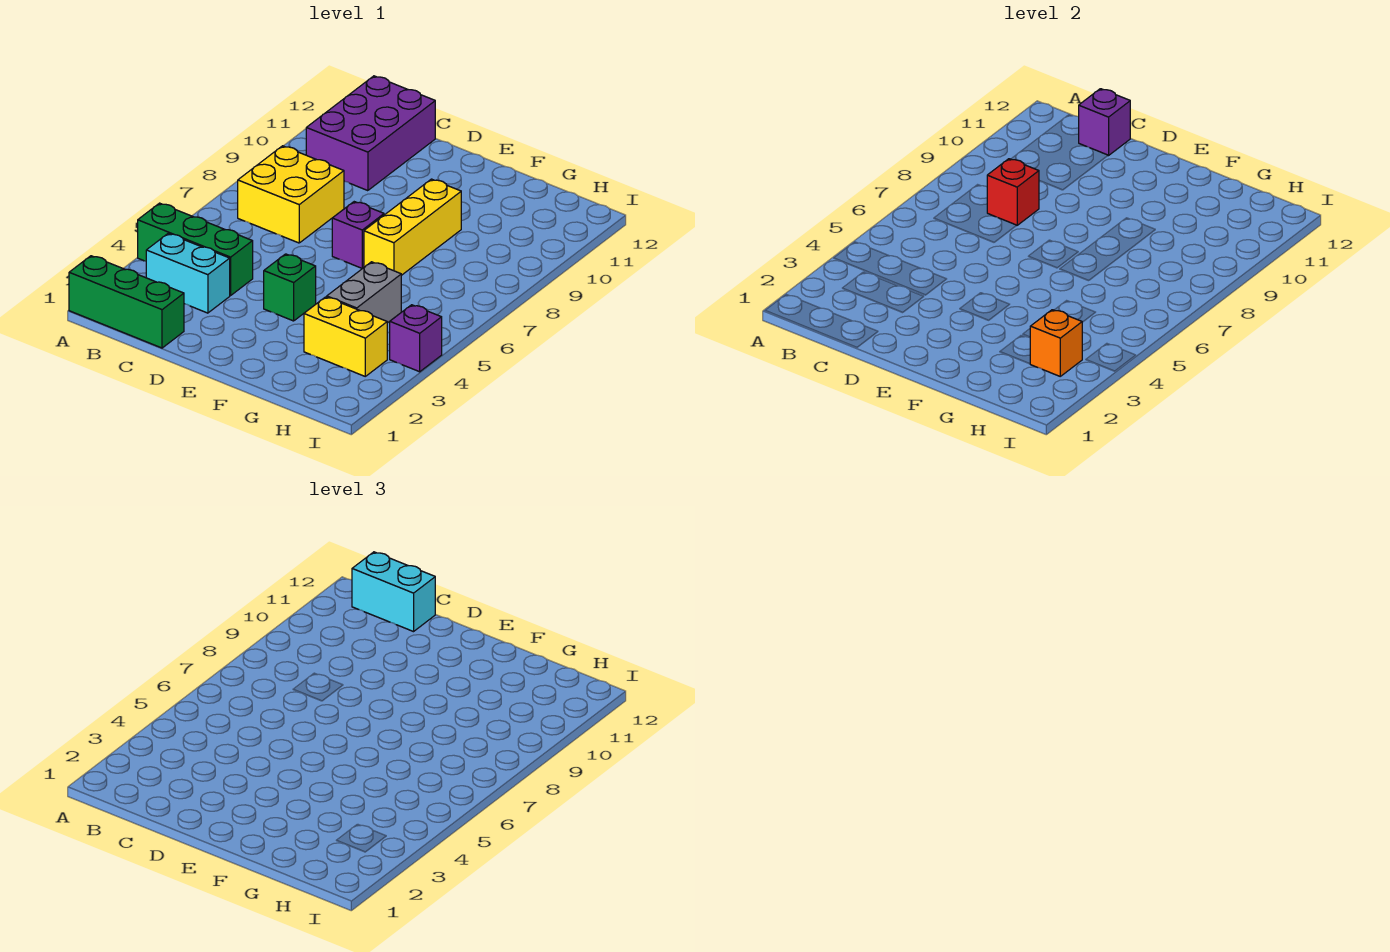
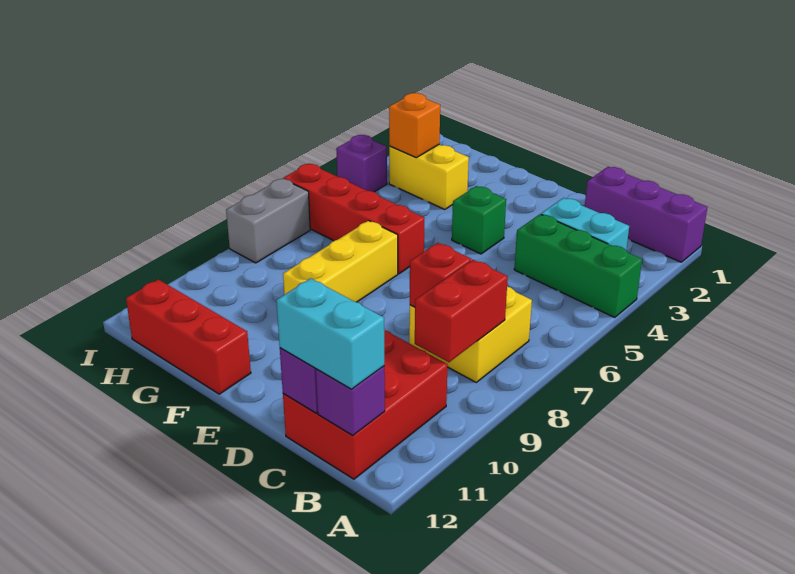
green brick A1:C1 level 1 -> purple brick A1:C1 level 1
none -> red brick B8:B9 level 2
purple brick B10:C12 level 1 -> red brick B10:C12 level 1
purple brick E7 level 1 -> purple brick B12 level 2
none -> red brick F6:I6 level 1
none -> red brick F12:H12 level 1
grey brick G4:G5 level 1 -> grey brick I7:I8 level 1

